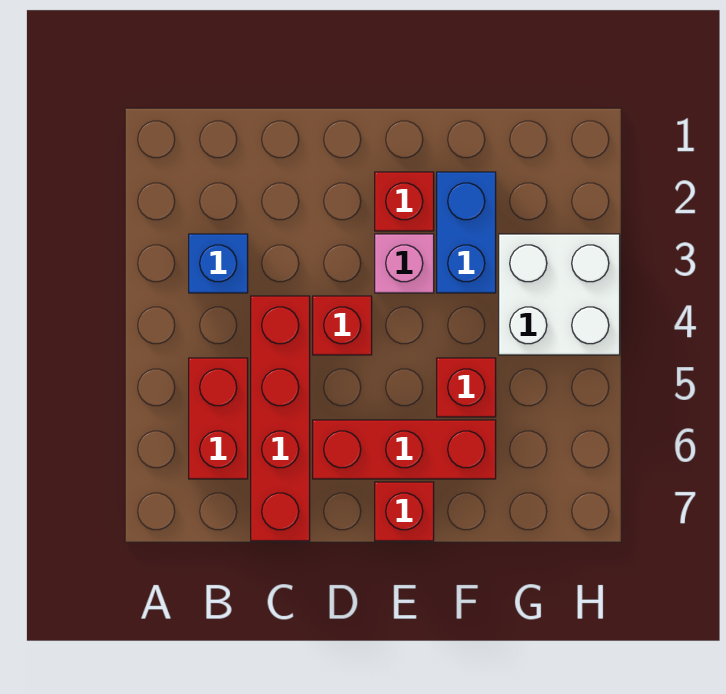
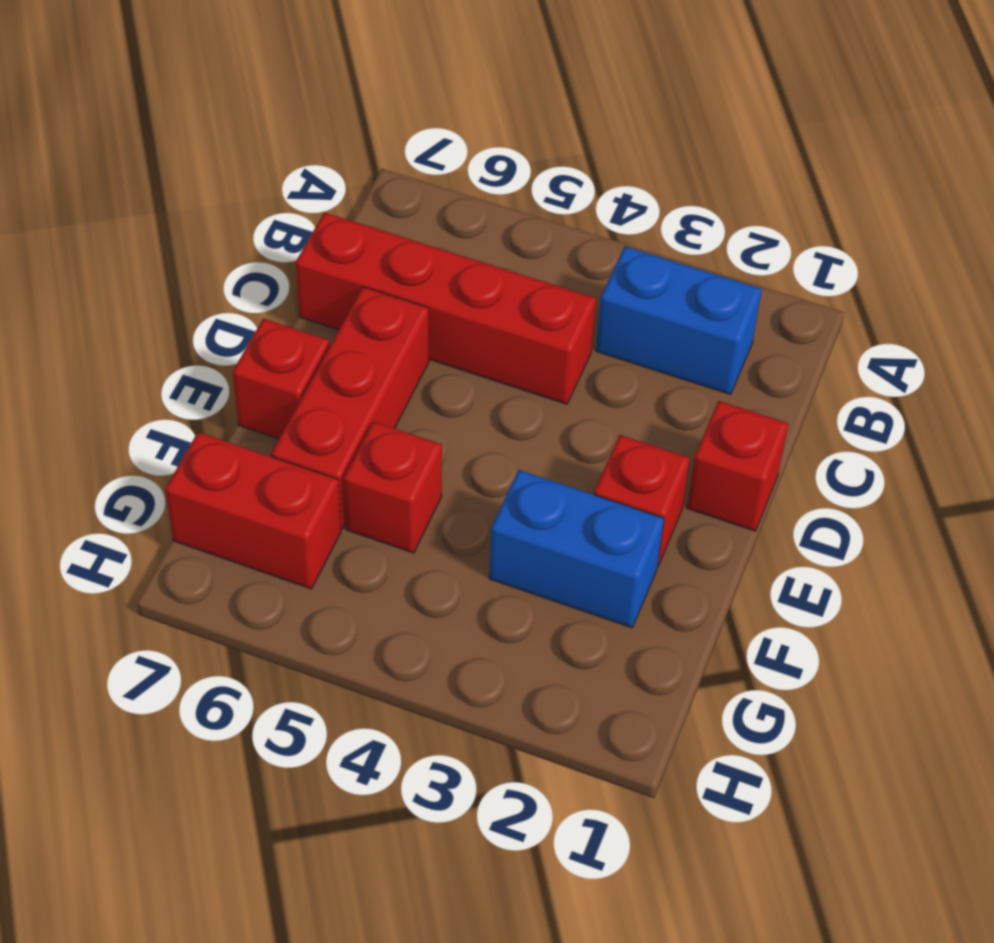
blue brick B3 level 1 -> blue brick B2:B3 level 1
red brick B5:B6 level 1 -> red brick G6:G7 level 1
red brick D4 level 1 -> red brick D1 level 1
pink brick E3 level 1 -> none
white brick G3:H4 level 1 -> none

